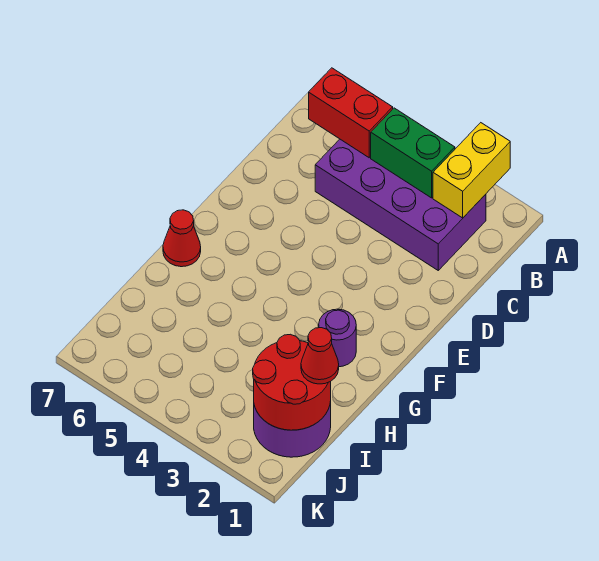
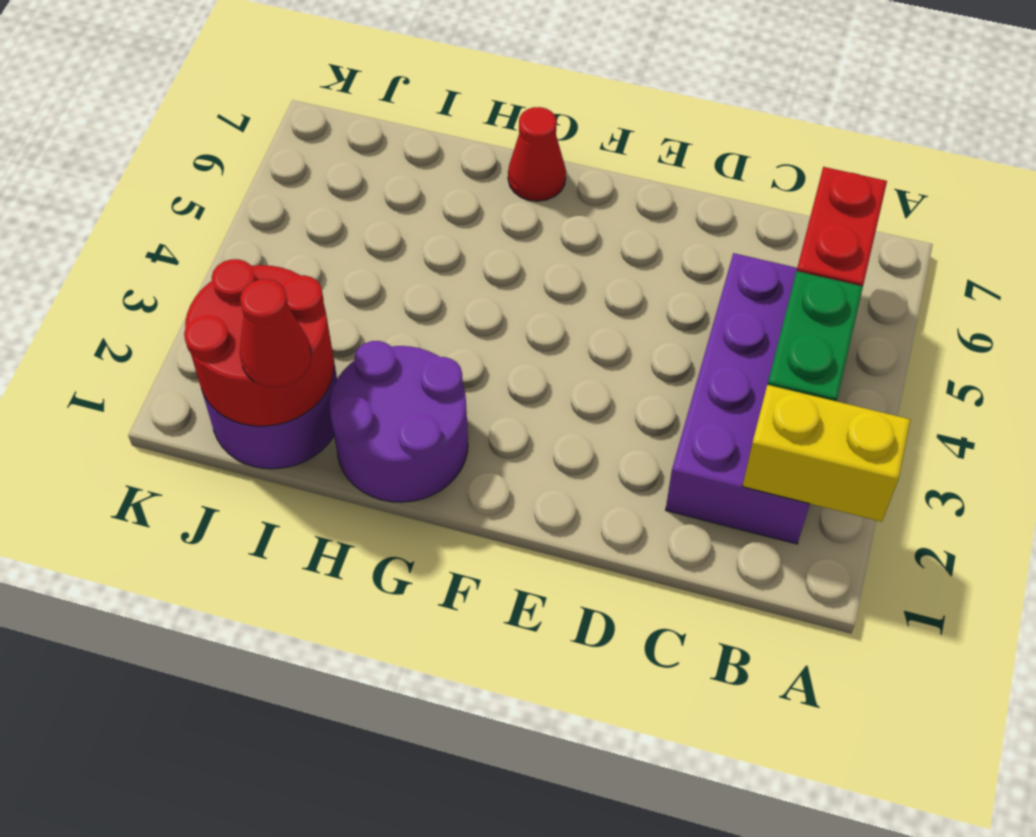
purple round brick G2 level 1 -> purple round brick G1:H2 level 1

